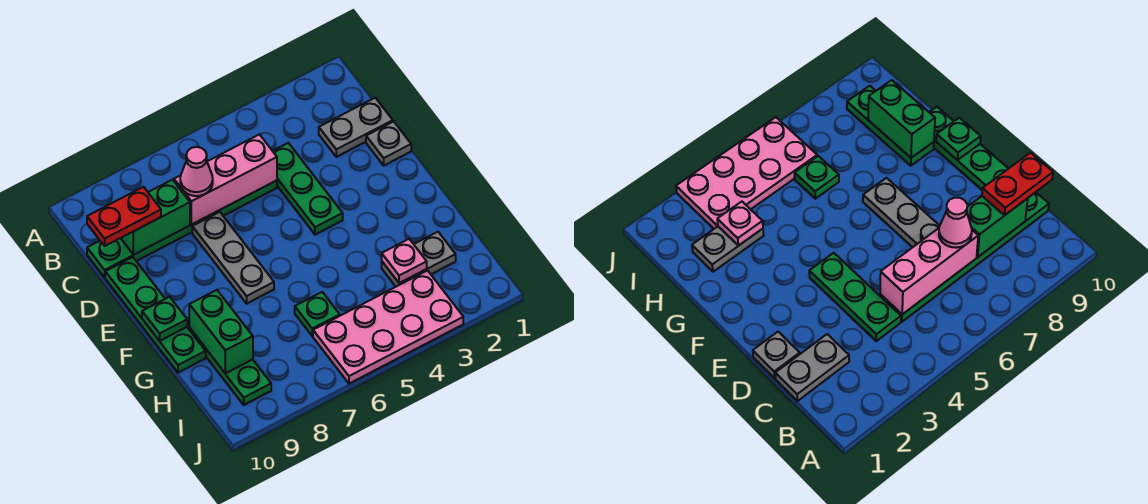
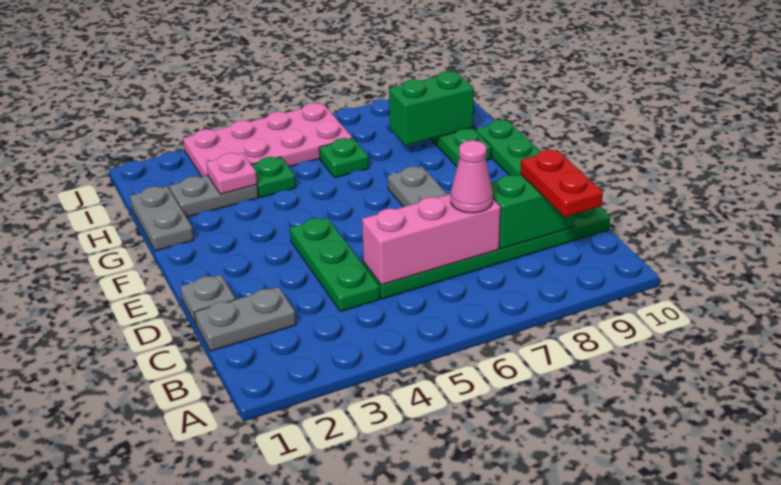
red plate C9:C10 level 3 -> red plate B9:C9 level 3
green plate F10 level 2 -> green plate H4 level 1
none -> grey plate G1:H1 level 1
green brick G9:H9 level 2 -> green brick H8:H9 level 2

